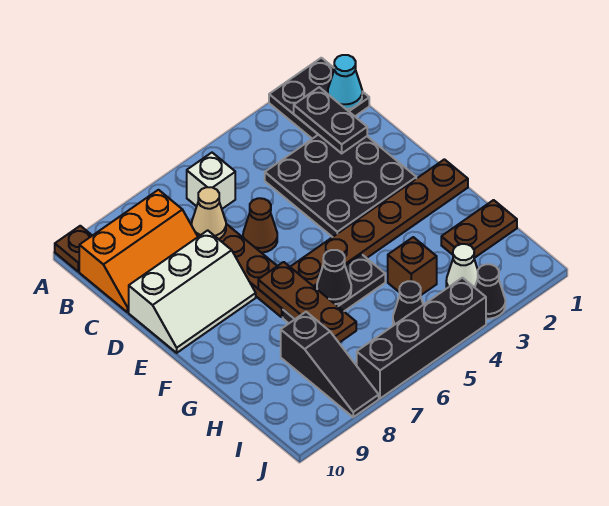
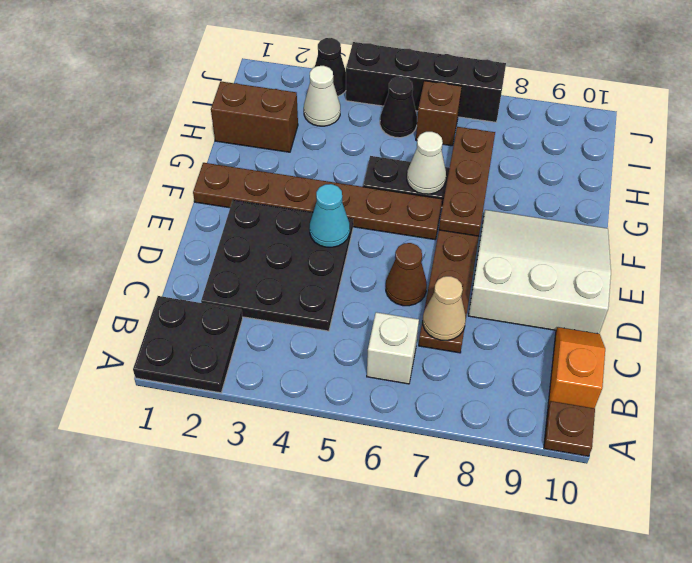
cyan cone B1 level 2 -> cyan cone E4 level 2
black plate B2:C2 level 2 -> none
orange slope B8:C10 level 1 top B -> orange slope B10:C10 level 1 top B
white slope D8:E10 level 1 top D -> white slope D8:F10 level 1 top D
black cone G6 level 2 -> white cone G6 level 2
brown plate H1:H2 level 1 -> brown brick H1:H2 level 1
brown brick H4 level 1 -> brown brick I6 level 1
black slope H8:J8 level 1 top H -> none

